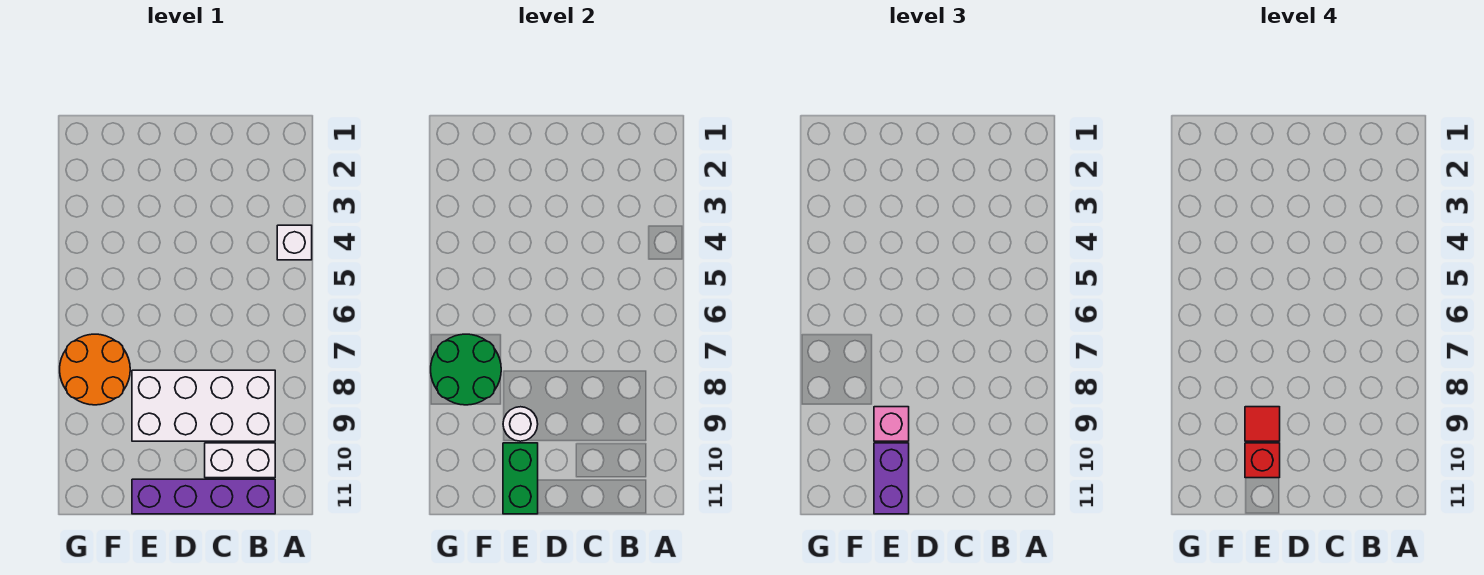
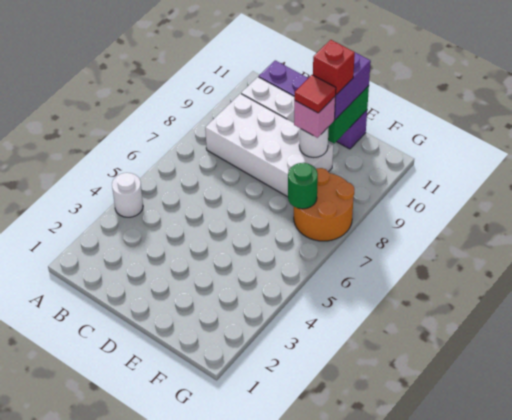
white brick A4 level 1 -> white round brick A4 level 1
green round brick F7:G8 level 2 -> green round brick F7 level 2

